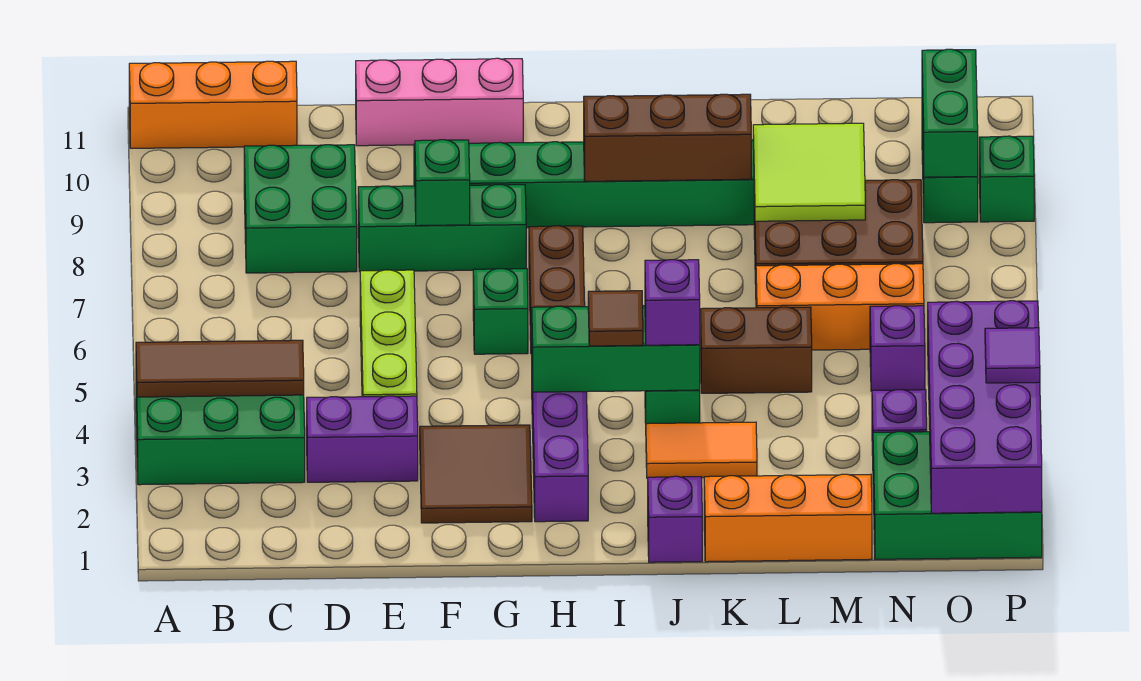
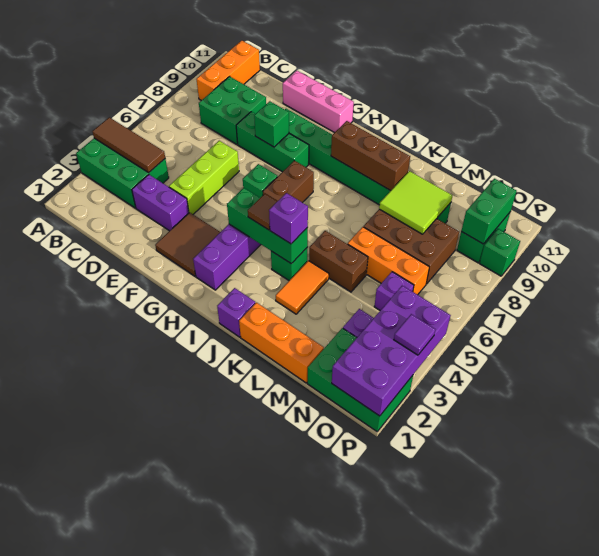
orange brick A11:C11 level 1 -> orange brick B9:B11 level 1
orange tile J3:K3 level 1 -> orange tile K3:K4 level 1

